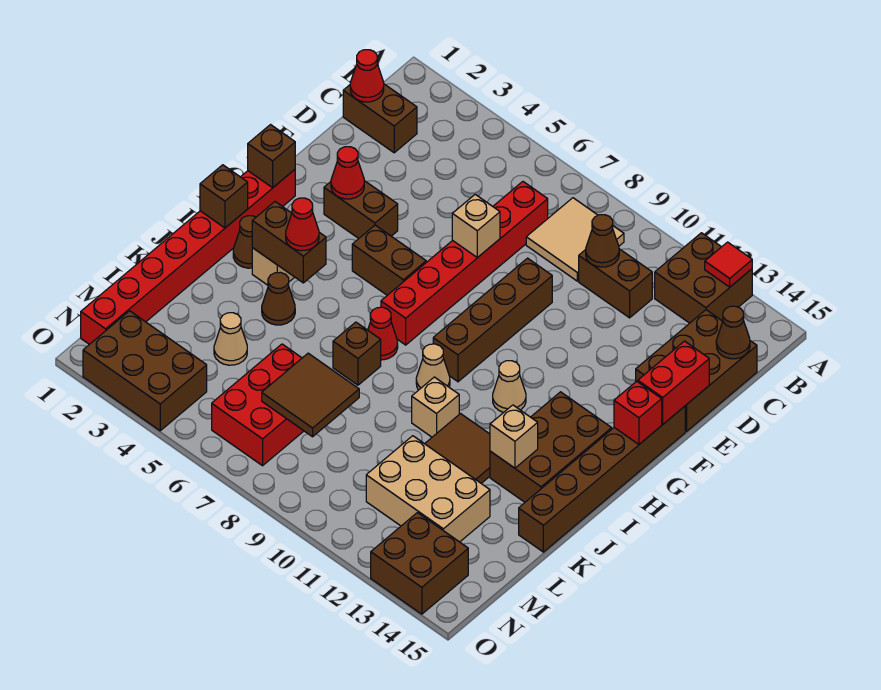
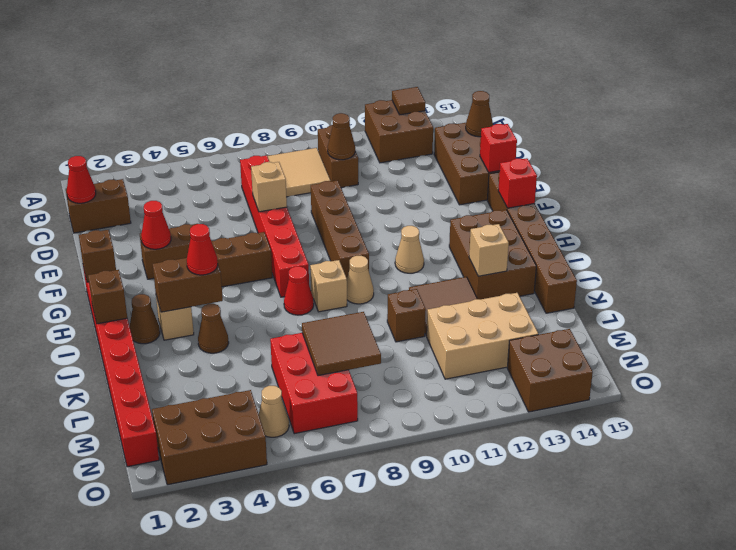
red tile A13 level 2 -> brown tile A13 level 2
brown brick C10:C11 level 1 -> brown brick B10:C10 level 1
red brick E15:F15 level 2 -> red brick E15 level 2
brown brick J7 level 1 -> brown brick K10 level 1
tan brick J10 level 1 -> tan brick I8 level 1
tan cone L4 level 1 -> tan cone N5 level 1

